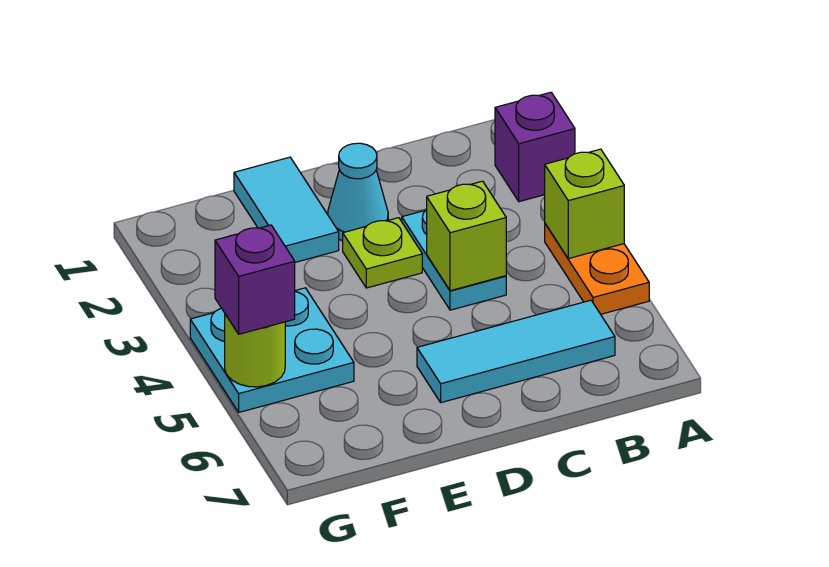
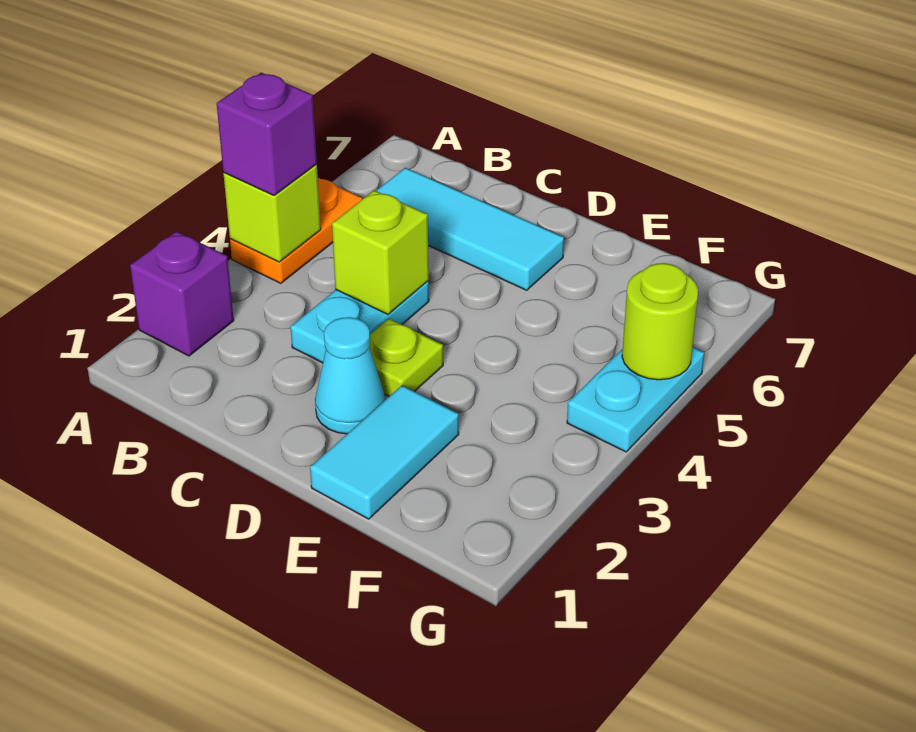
cyan plate F4:G5 level 1 -> cyan plate G4:G5 level 1
purple brick G5 level 3 -> purple brick A4 level 3

